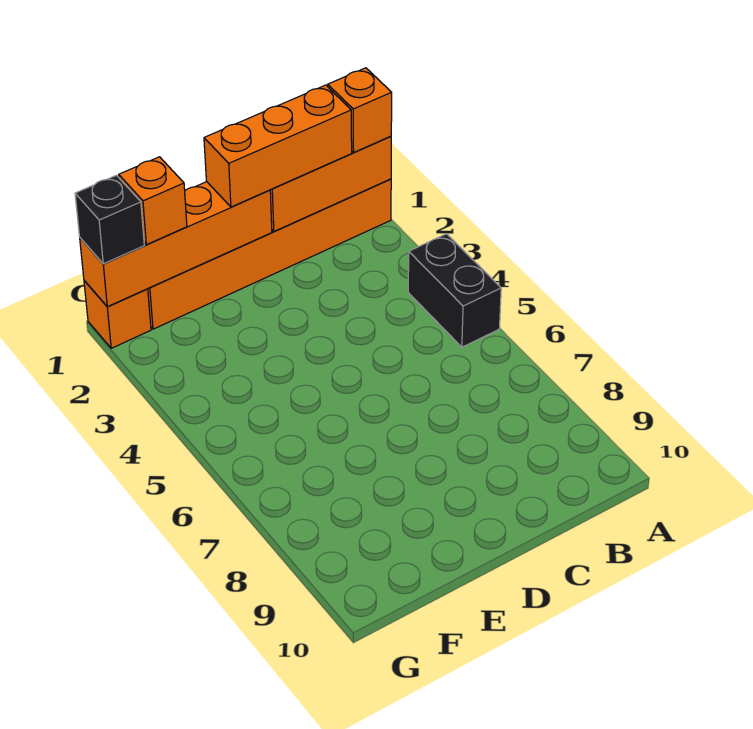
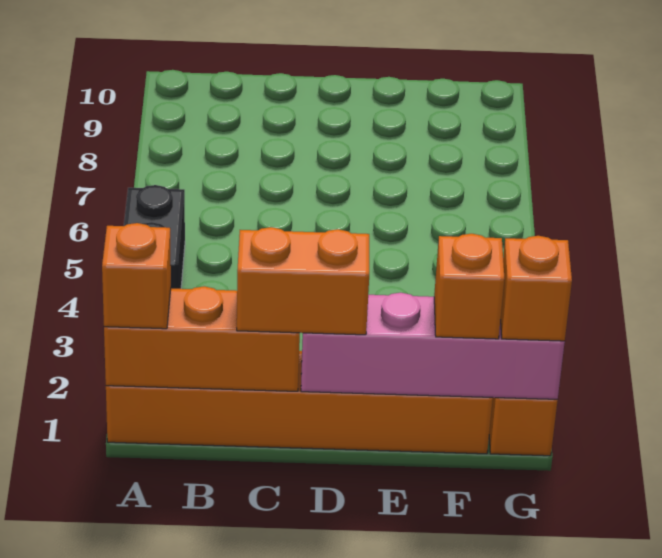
orange brick B1:D1 level 3 -> orange brick C1:D1 level 3
orange brick D1:G1 level 2 -> pink brick D1:G1 level 2
black brick G1 level 3 -> orange brick G1 level 3

